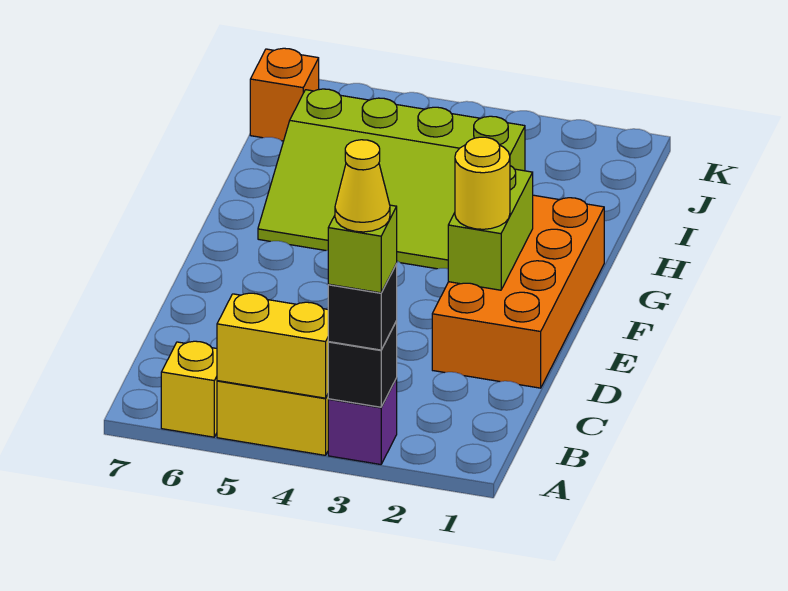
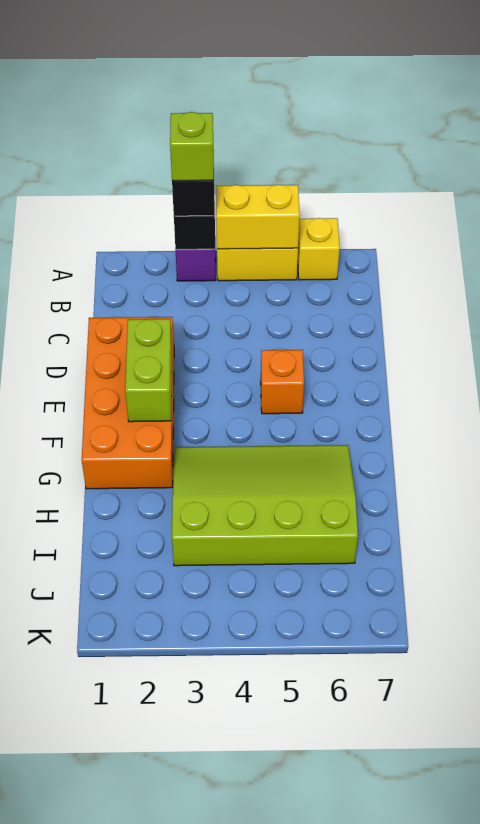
yellow cone A3 level 5 -> none
yellow round brick E2 level 3 -> none
orange brick J7 level 1 -> orange brick E5 level 1

